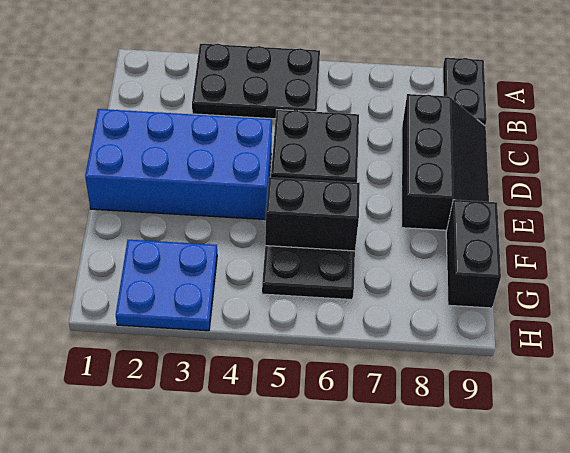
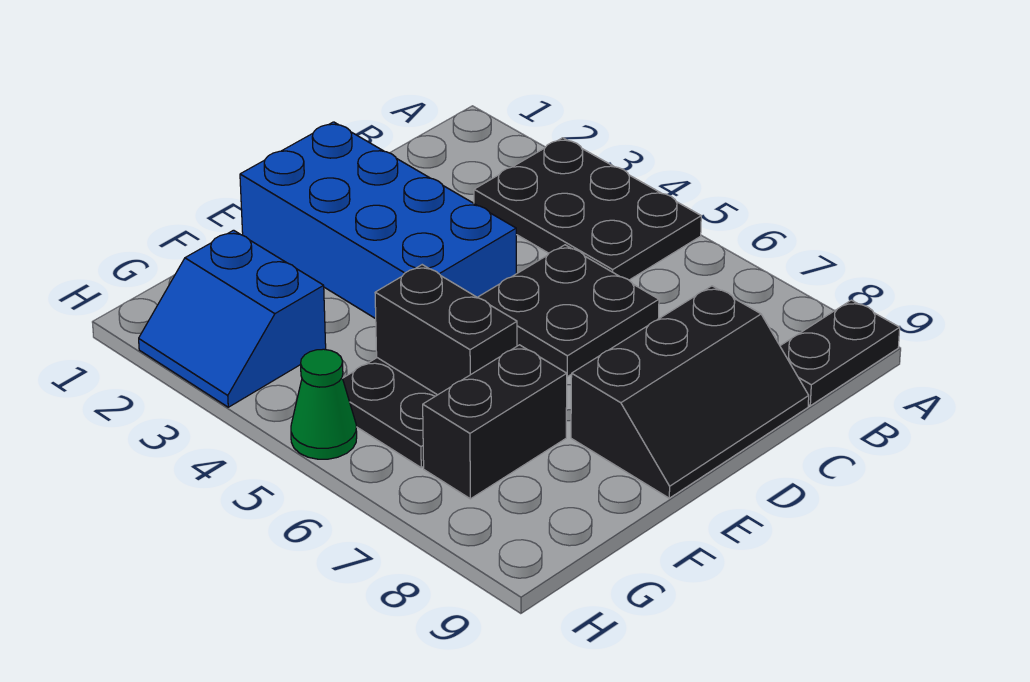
black brick F9:G9 level 1 -> black brick F7:G7 level 1
blue plate G2:H3 level 1 -> blue slope G2:H3 level 1 top G
none -> green cone H5 level 1

